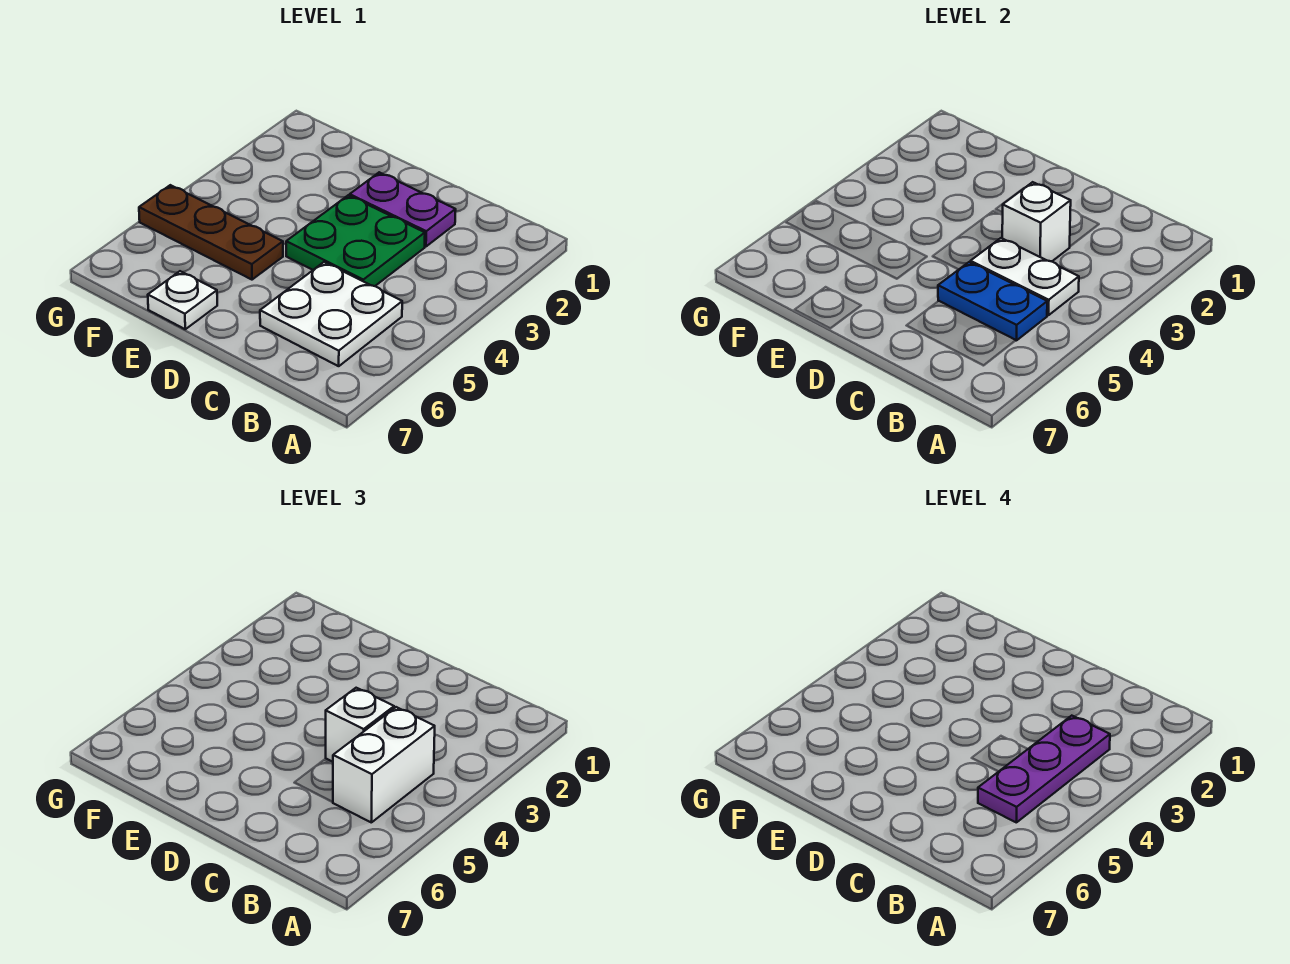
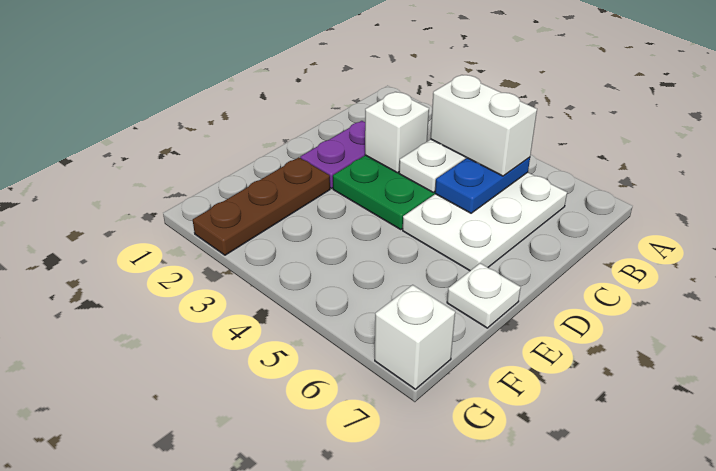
purple plate B3:B5 level 4 -> none
white plate B5:C6 level 1 -> white plate B5:D6 level 1
white brick C4 level 3 -> white brick G7 level 1
brown plate E5:G5 level 1 -> brown plate E2:G2 level 1

